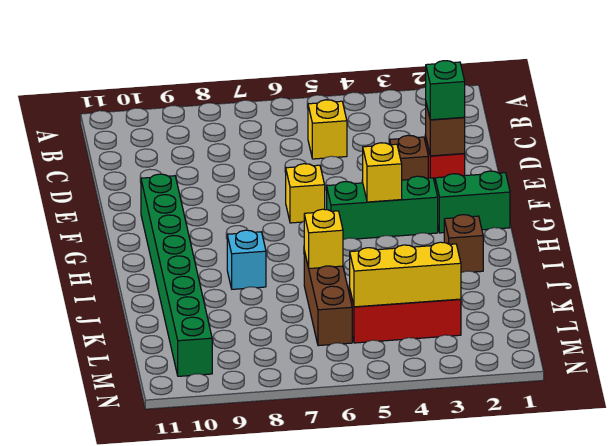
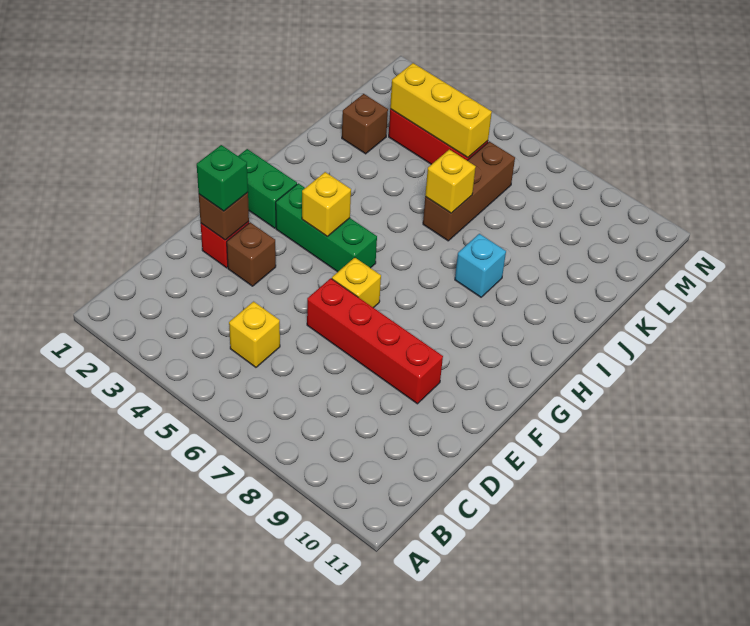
none -> red brick E6:E9 level 1
green brick F10:M10 level 1 -> none
brown brick I2 level 1 -> brown brick K2 level 1

